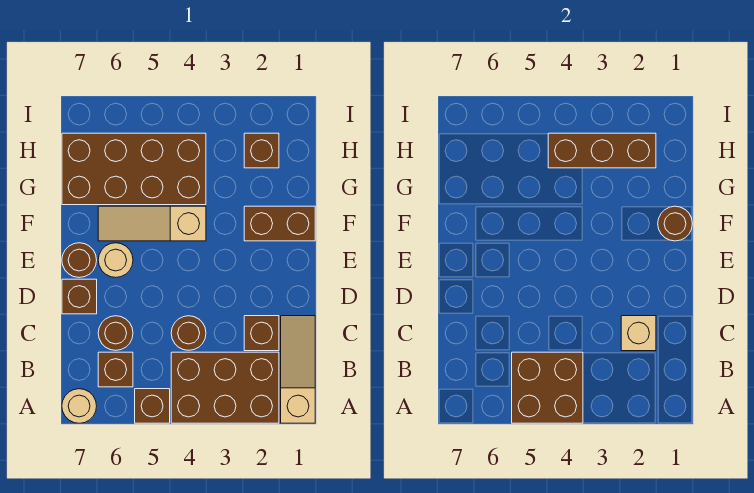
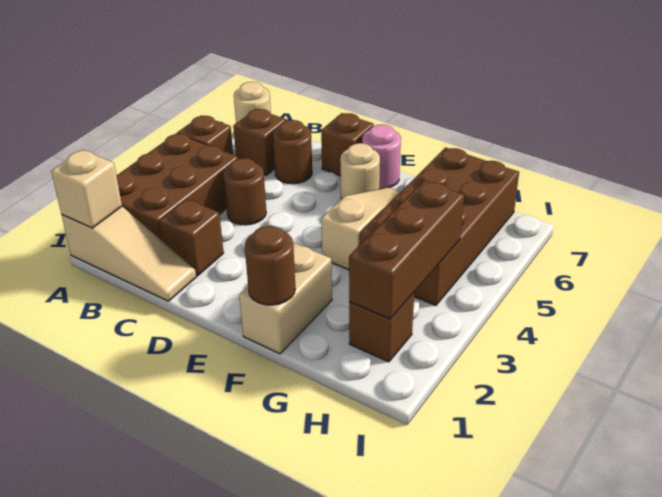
brown brick A4:B5 level 2 -> none
tan brick C2 level 2 -> tan brick A1 level 2
brown round brick E7 level 1 -> pink round brick E7 level 1
brown brick F1:F2 level 1 -> tan brick F1:F2 level 1

